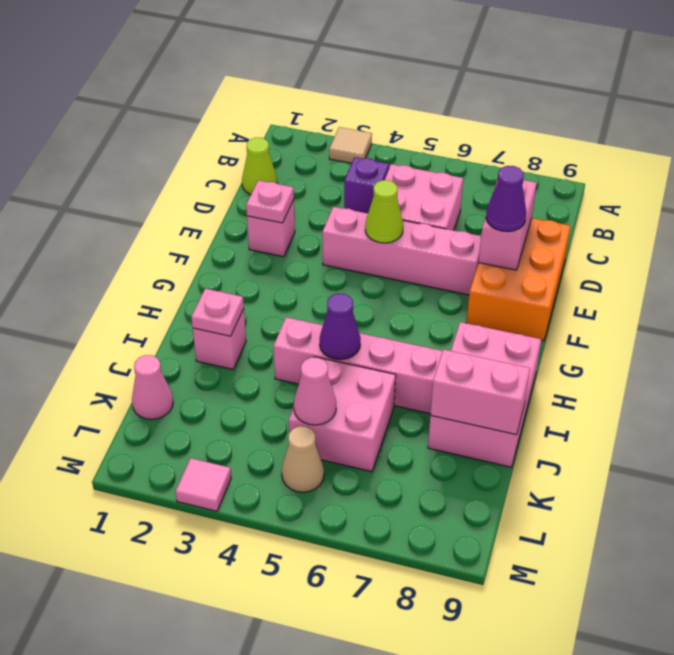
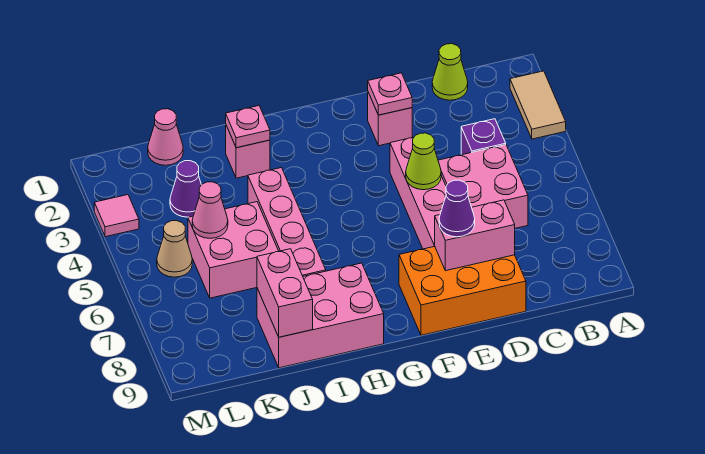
tan tile A3 level 1 -> tan tile A2:A3 level 1
purple cone I5 level 2 -> purple cone K3 level 1

